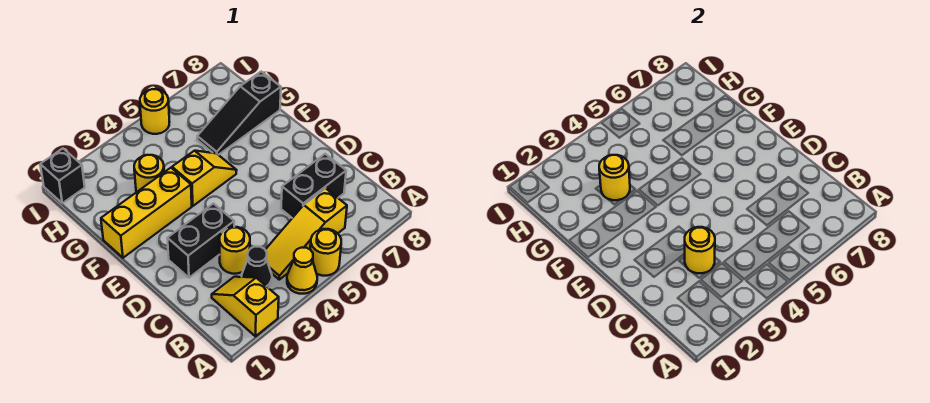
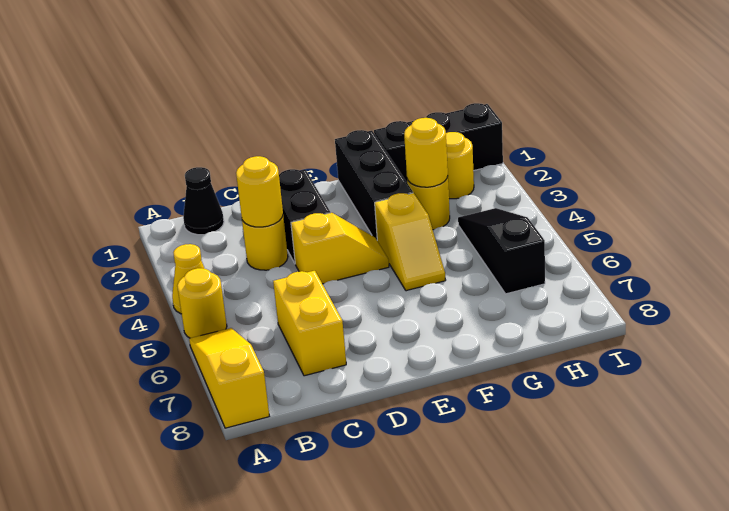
yellow slope A2:B2 level 1 top A -> yellow slope D4:E4 level 1 top D
black cone B3 level 1 -> black cone B1 level 1
yellow slope B4:B6 level 1 top 6 -> yellow slope A6:A8 level 1 top 8
black brick C6:C7 level 1 -> yellow brick C6:C7 level 1
yellow brick F1:F3 level 1 -> black brick F1:F3 level 1
black slope G6:G8 level 1 top 8 -> black slope H4:H6 level 1 top 6
black brick I1 level 1 -> black brick G1:I1 level 1
yellow round brick I5 level 1 -> yellow round brick H2 level 1

